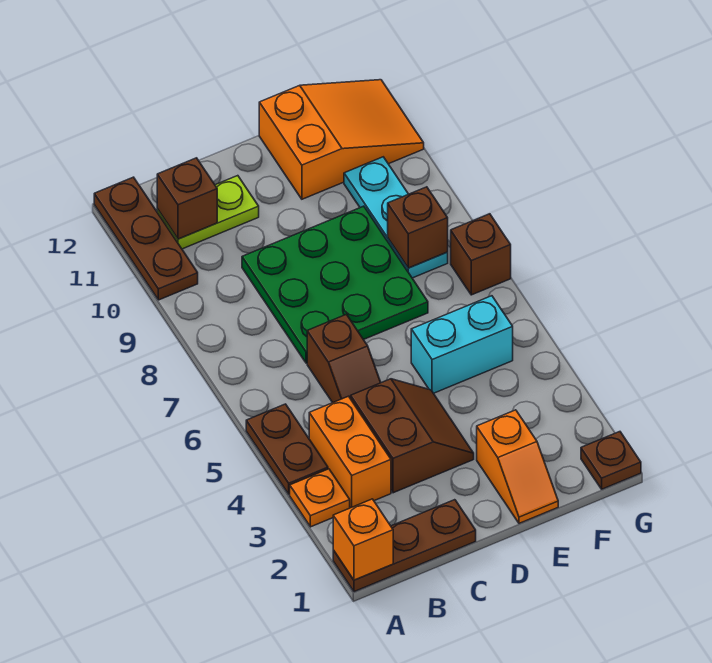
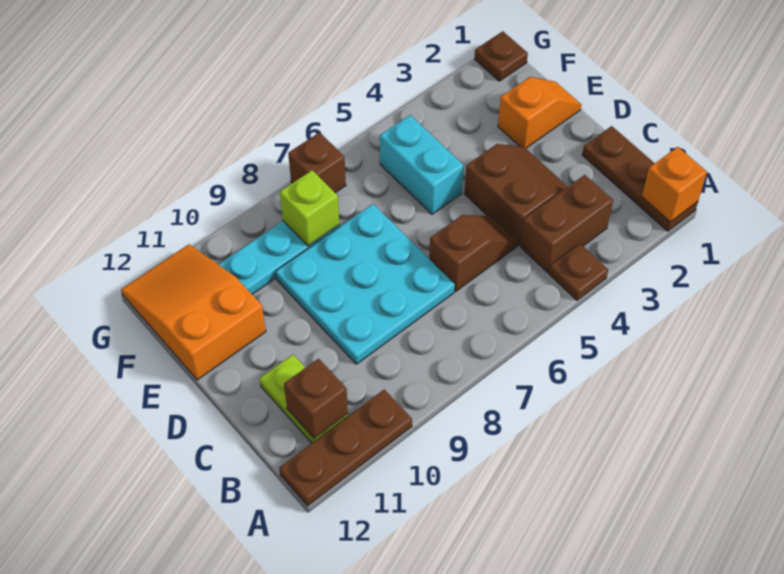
orange plate A3 level 1 -> none
brown plate A4:A5 level 1 -> brown plate A4 level 1
orange brick B3:B4 level 1 -> brown brick B3:B4 level 1
brown slope C3:D4 level 1 top C -> brown slope C3:D4 level 1 top 4
green plate C7:E9 level 1 -> cyan plate C7:E9 level 1
brown brick F8 level 2 -> lime brick F8 level 2

